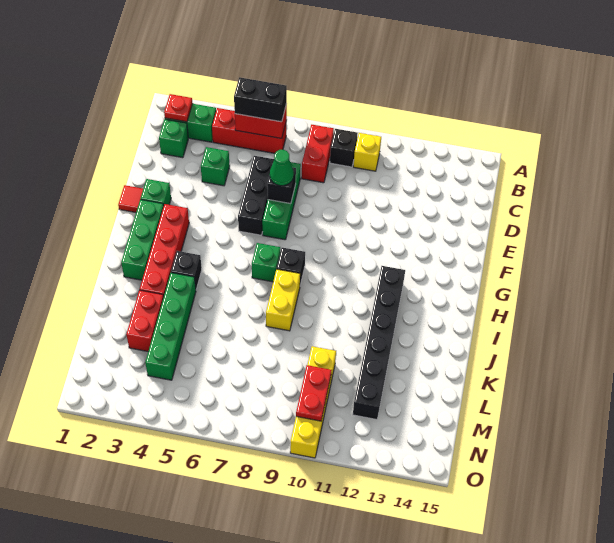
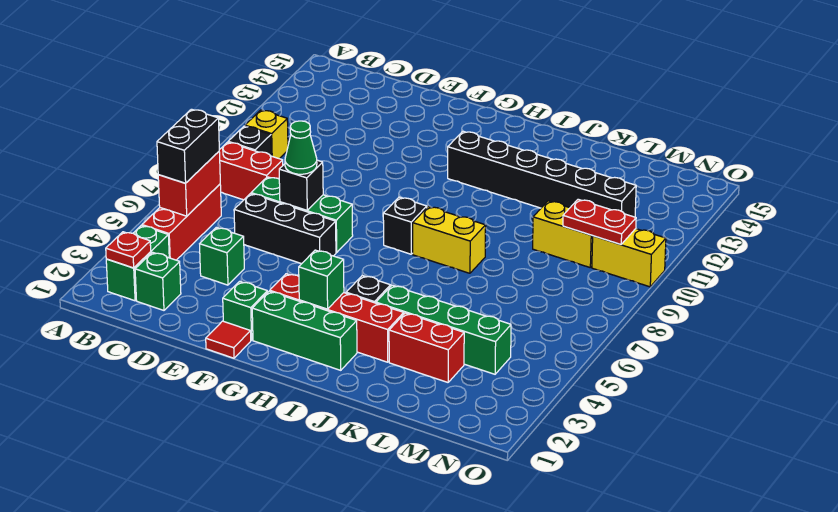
green brick H7 level 1 -> green brick H3 level 2

